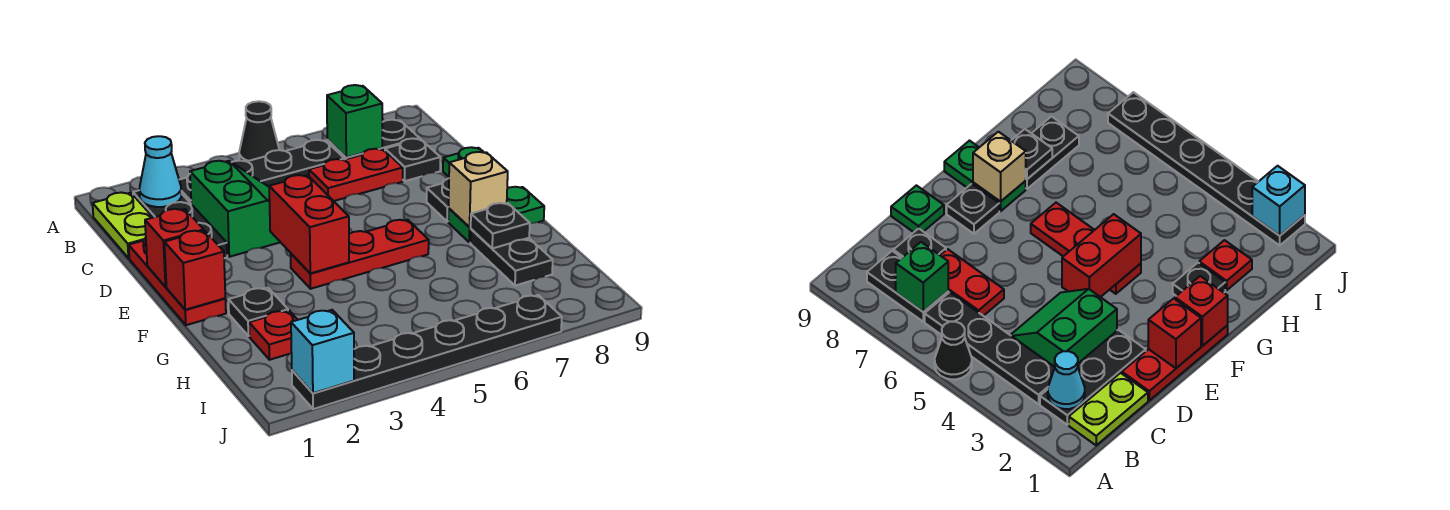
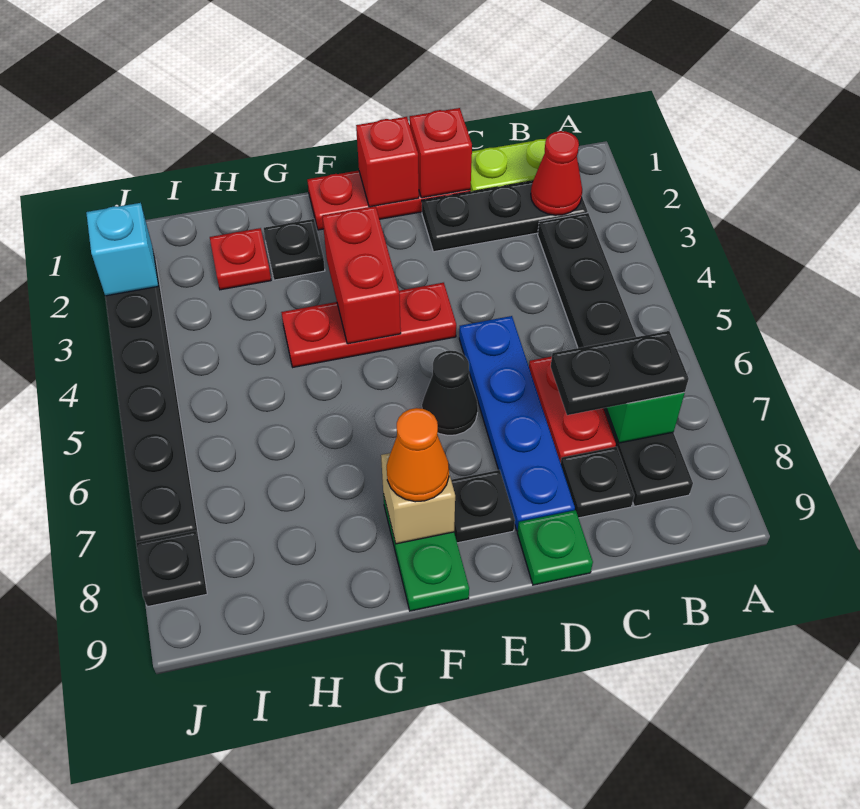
black cone A5 level 1 -> black cone E6 level 1
cyan cone B2 level 2 -> red cone B2 level 2
green slope C3:D4 level 1 top 3 -> none
none -> blue plate D5:D8 level 1
red brick E4:F4 level 2 -> red brick F3:F4 level 2
red brick F1 level 2 -> red brick D1 level 2
red plate F4:F6 level 1 -> red plate E4:G4 level 1
none -> orange cone F8 level 3
black plate G8:H8 level 1 -> black plate B7:C7 level 3
black plate G8 level 2 -> black plate J8 level 1

